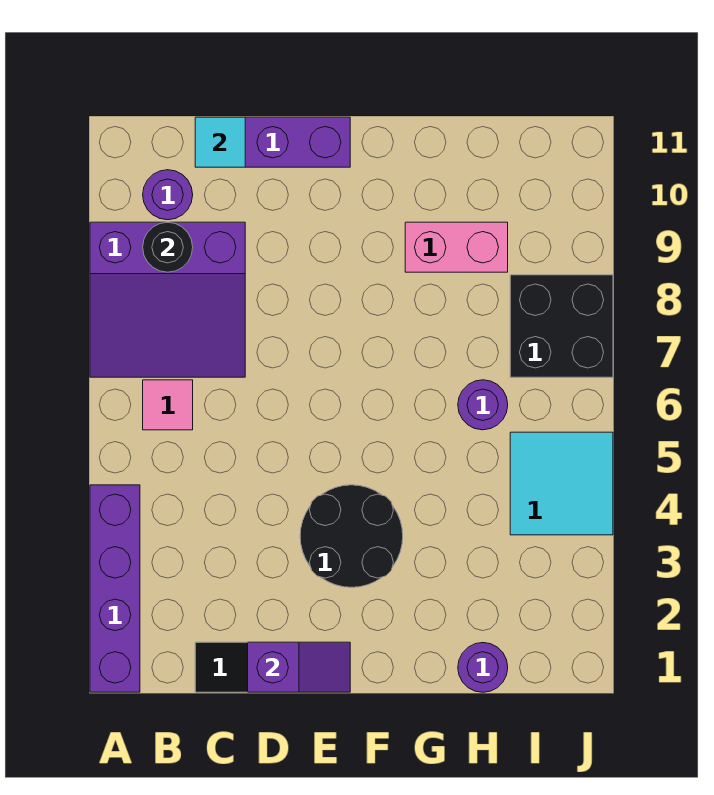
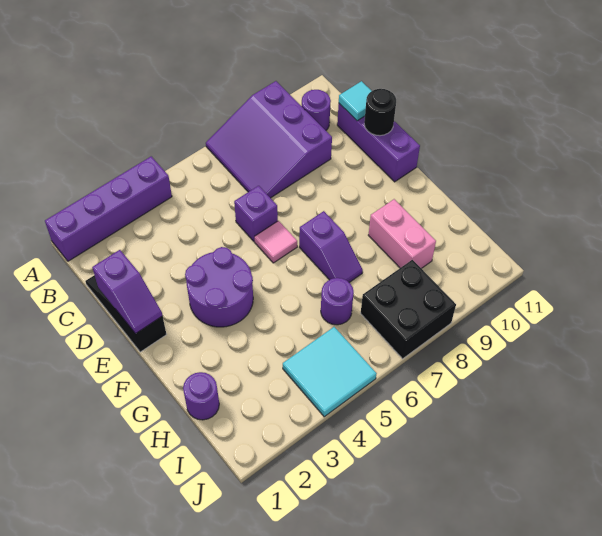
pink tile B6 level 1 -> pink tile E6 level 1
black round brick B9 level 2 -> black round brick D11 level 2
none -> purple brick D6 level 1
black round brick E3:F4 level 1 -> purple round brick E3:F4 level 1
none -> purple slope F7:G7 level 1 top F

